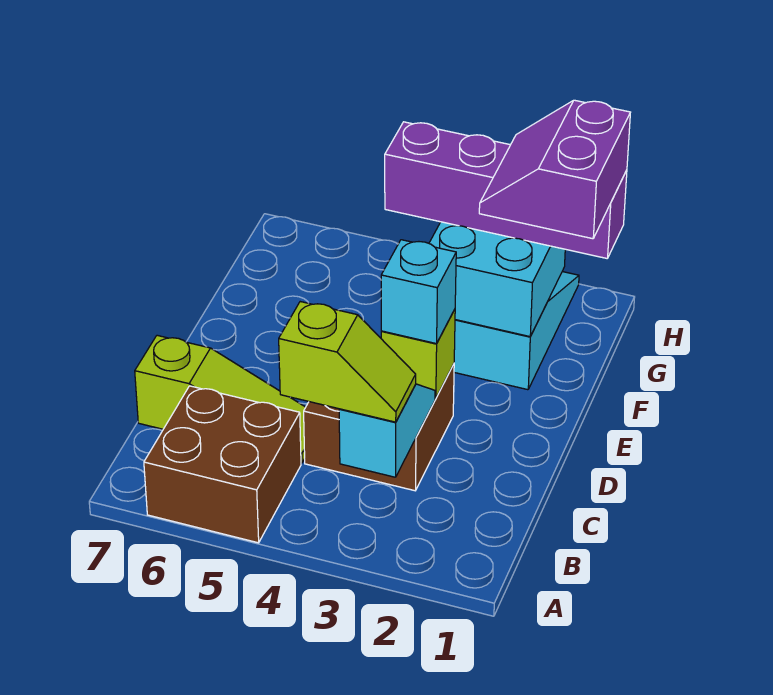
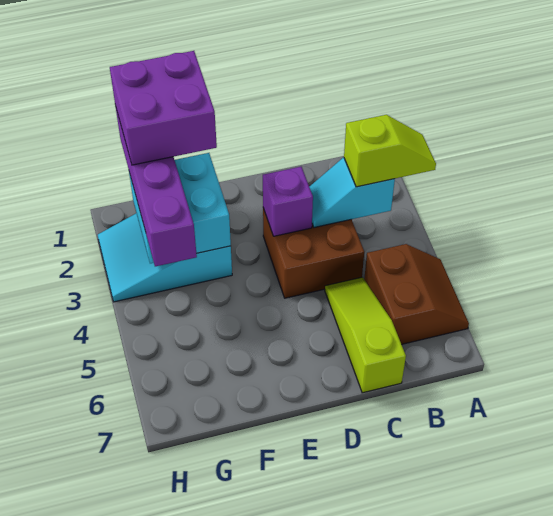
brown brick A5:B6 level 1 -> brown slope A5:B6 level 1 top B
lime slope B3:B4 level 3 top 4 -> lime slope A3:B3 level 3 top B
lime brick D3 level 2 -> purple brick D3 level 2
cyan brick D3 level 3 -> none
purple slope F1:G2 level 4 top 1 -> purple brick F1:G2 level 4

